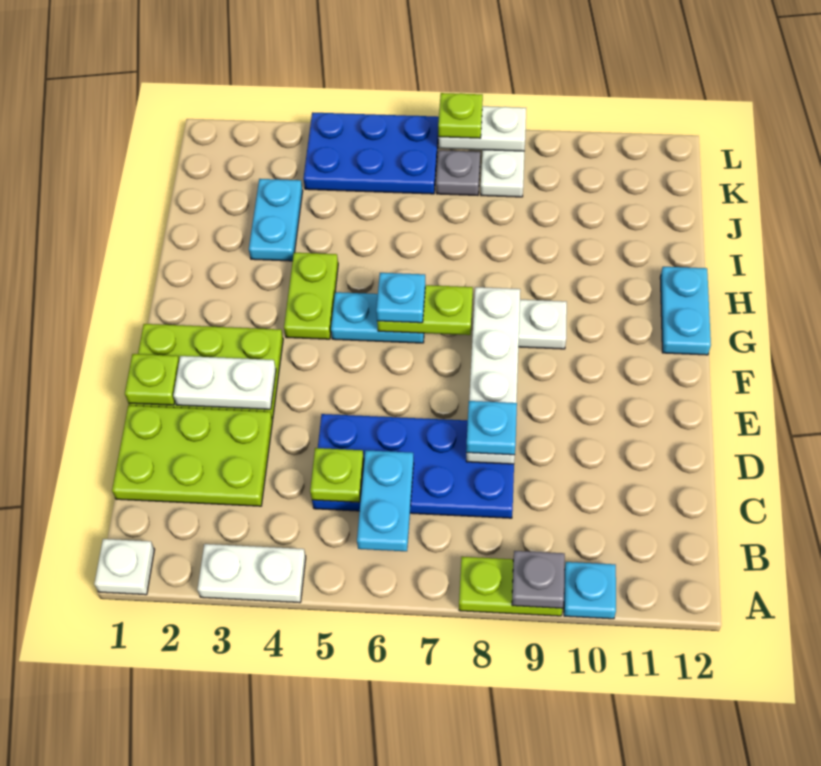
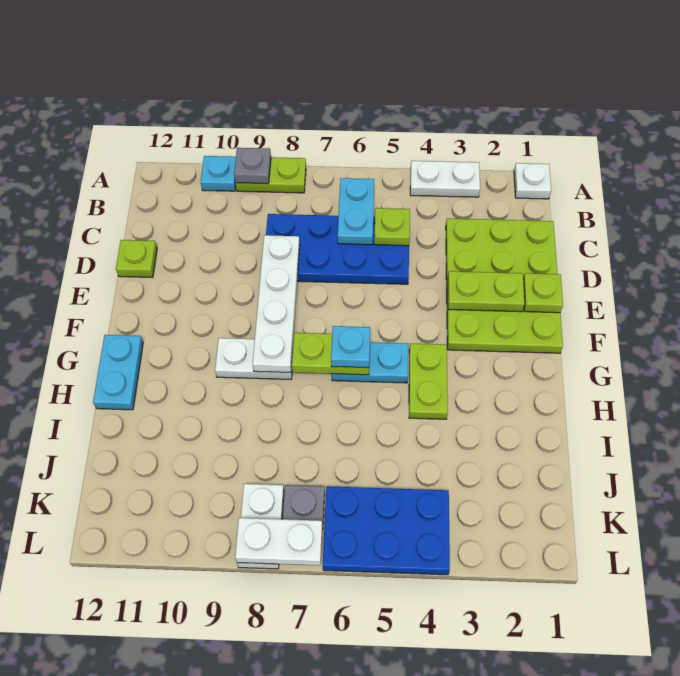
cyan plate D8 level 3 -> none
white plate E2:E3 level 2 -> lime plate E2:E3 level 2
cyan plate I3:J3 level 1 -> none
lime plate L7 level 3 -> lime plate D12 level 1

